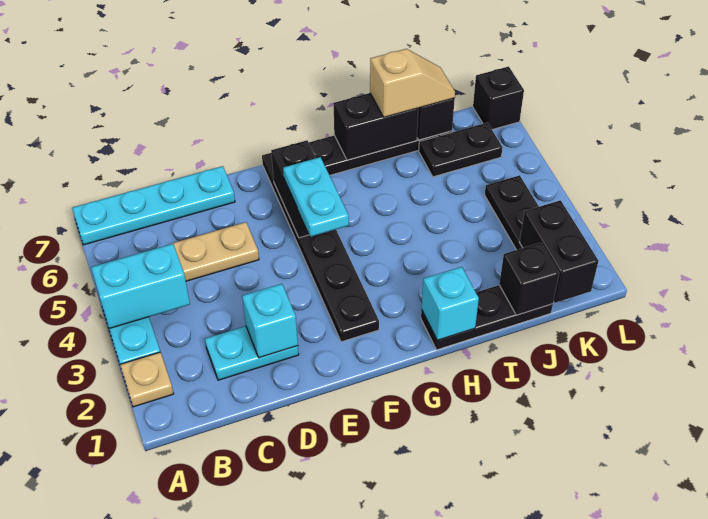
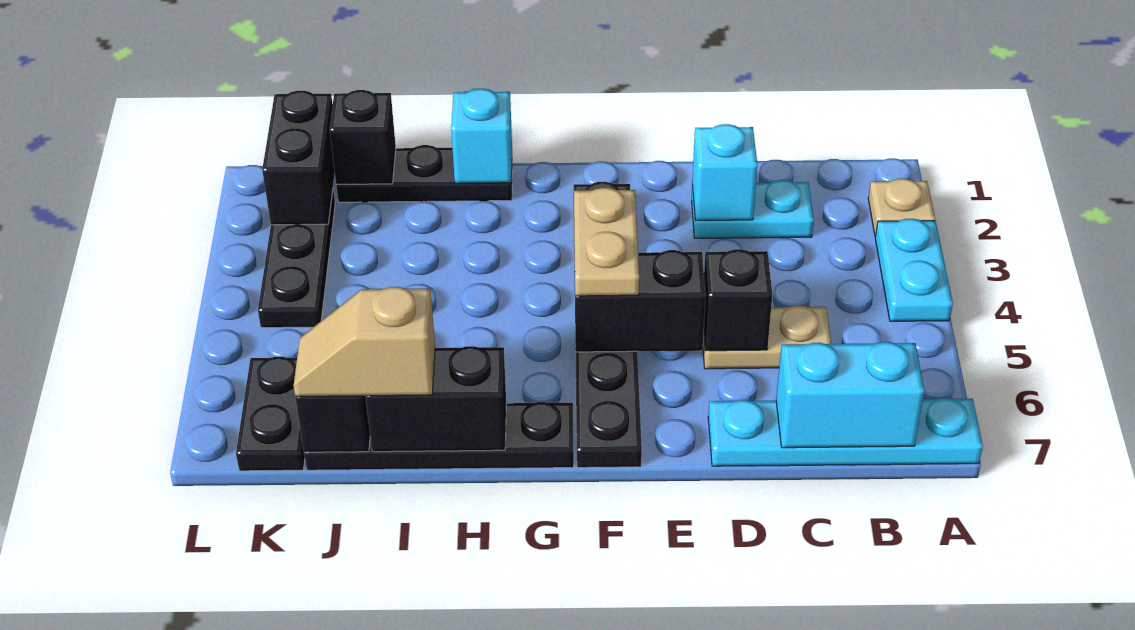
cyan brick A4:B4 level 2 -> cyan brick B7:C7 level 2
cyan plate F4:F5 level 3 -> tan plate F4:F5 level 3
black brick F5:F6 level 2 -> black brick E5:F5 level 2
black plate J6:K6 level 1 -> black plate K6:K7 level 1
black brick L7 level 1 -> black brick D5 level 2

